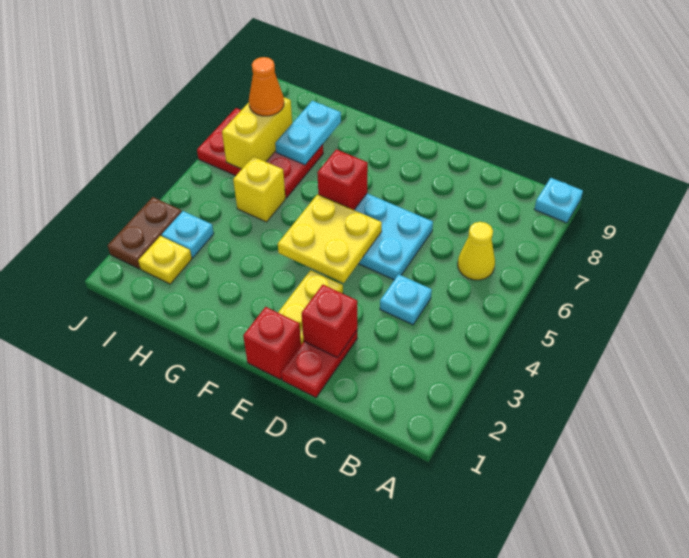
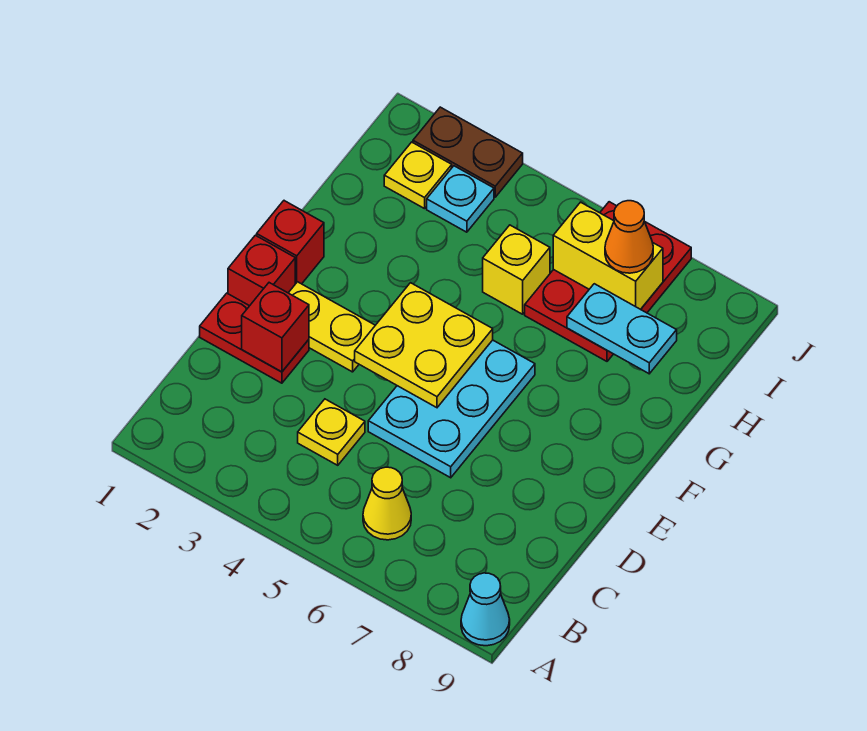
cyan plate A9 level 1 -> cyan cone A9 level 1
cyan plate C4 level 1 -> yellow plate C4 level 1
red brick F6 level 2 -> red brick F1 level 1

